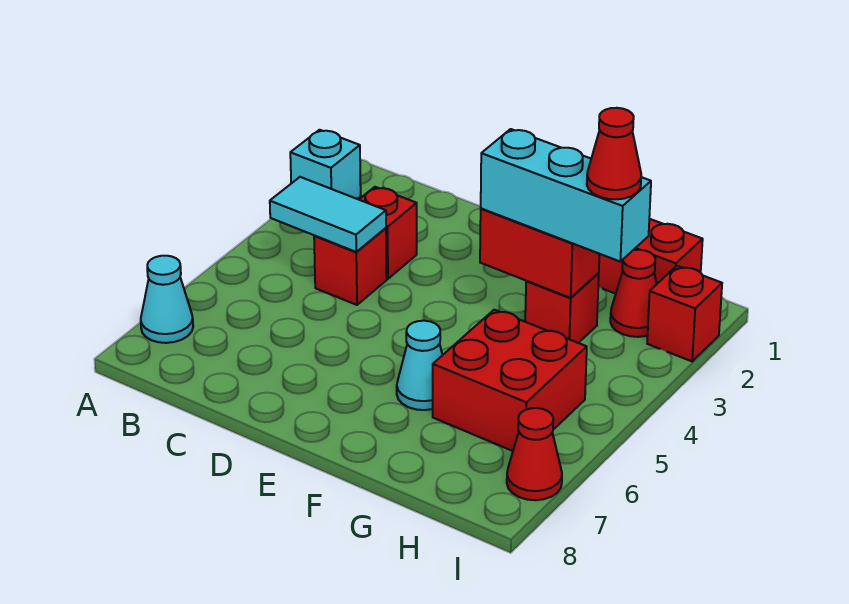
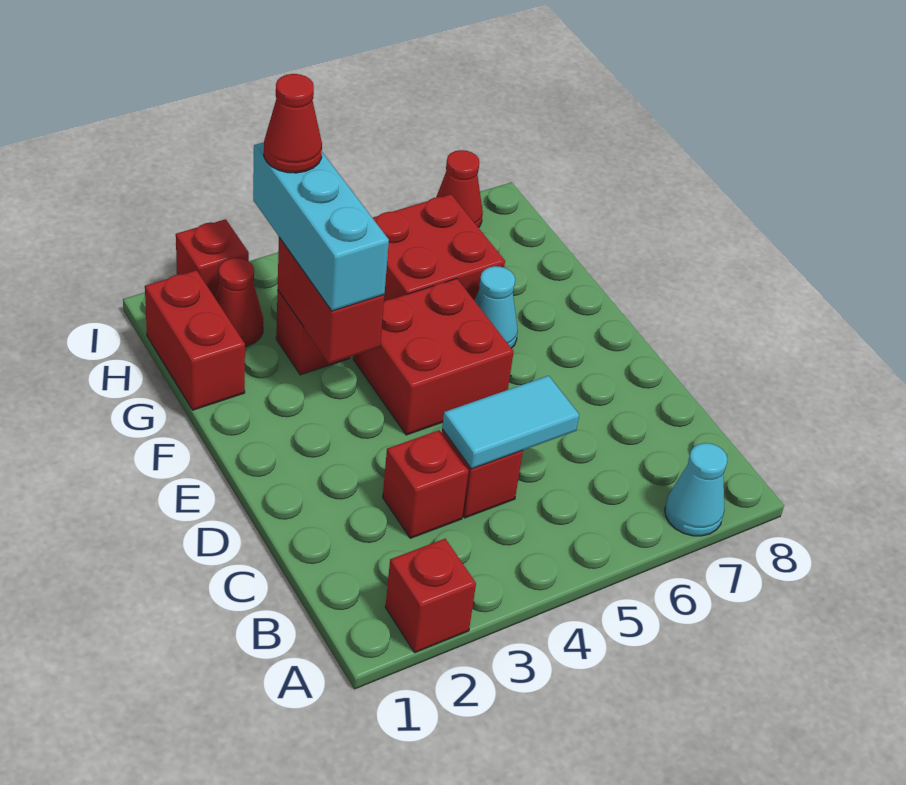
cyan brick A2 level 1 -> red brick A2 level 1
cyan tile B4:C4 level 2 -> cyan tile C4:C5 level 2
none -> red brick E4:F5 level 1

